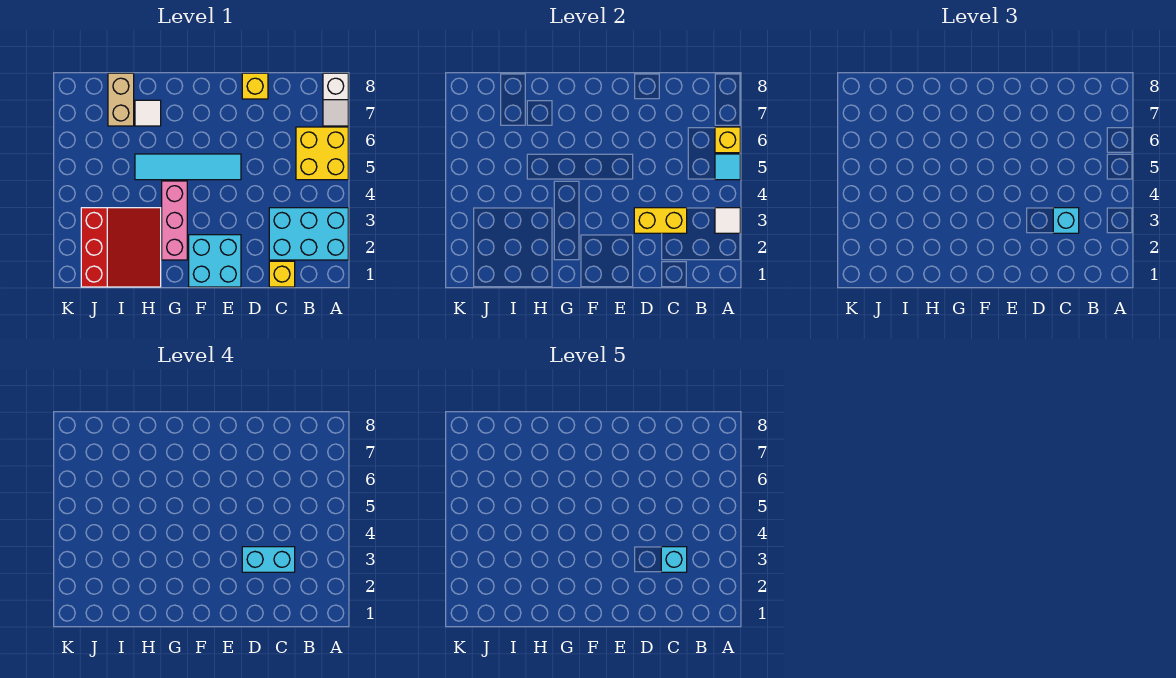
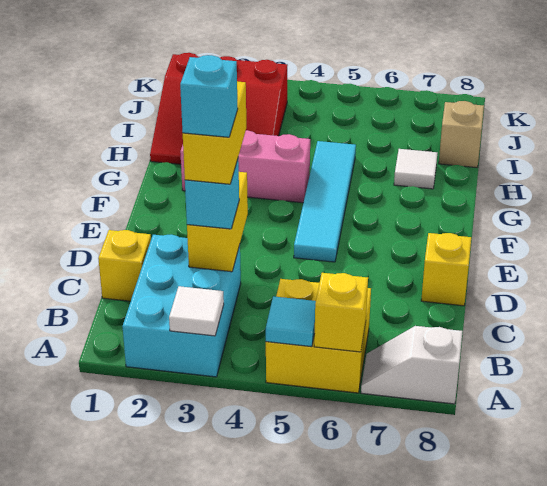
cyan brick C3:D3 level 4 -> yellow brick C3:D3 level 4
cyan brick E1:F2 level 1 -> none
tan brick I7:I8 level 1 -> tan brick I8 level 1

